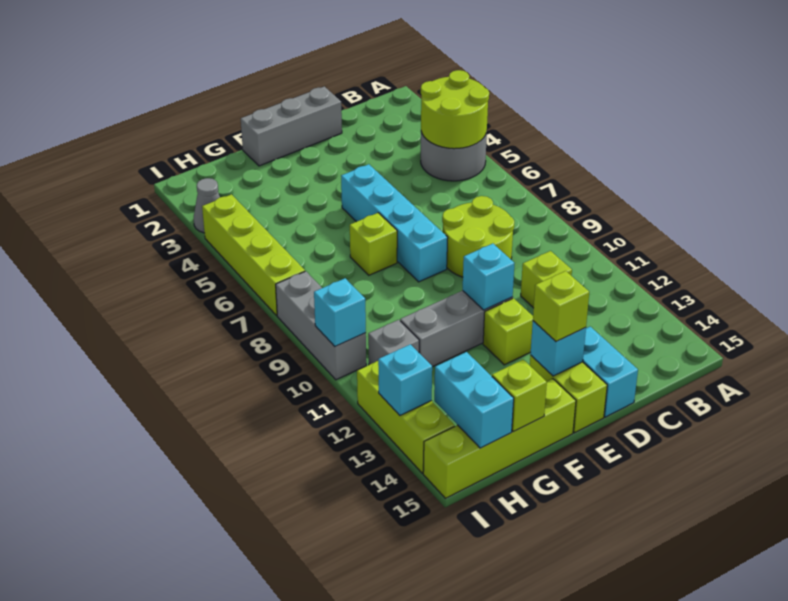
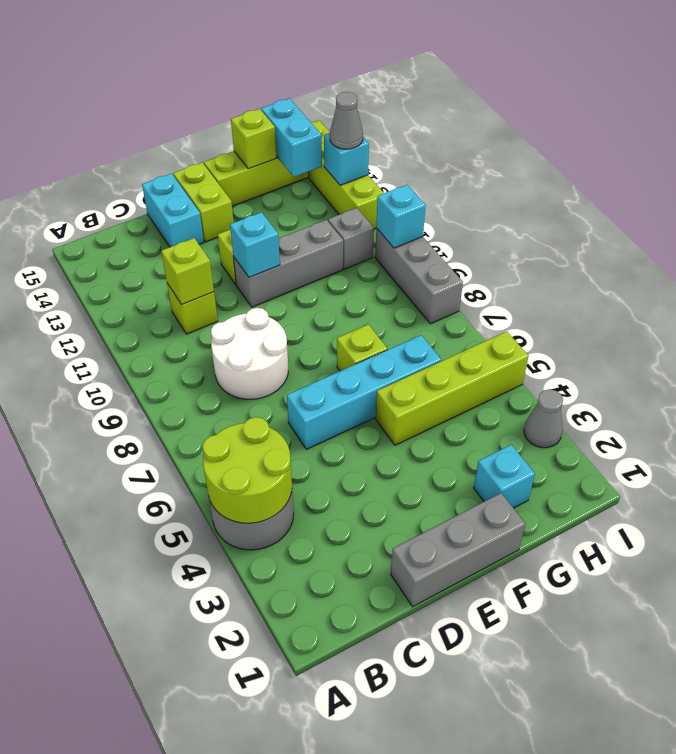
lime round brick C8:D9 level 1 -> white round brick C8:D9 level 1
cyan brick E5:E8 level 1 -> cyan brick D6:G6 level 1
cyan brick E14 level 2 -> cyan brick G2 level 1
lime brick E14 level 3 -> lime brick C11 level 2
lime brick I4:I7 level 1 -> lime brick F5:I5 level 1
none -> grey cone I13 level 3

